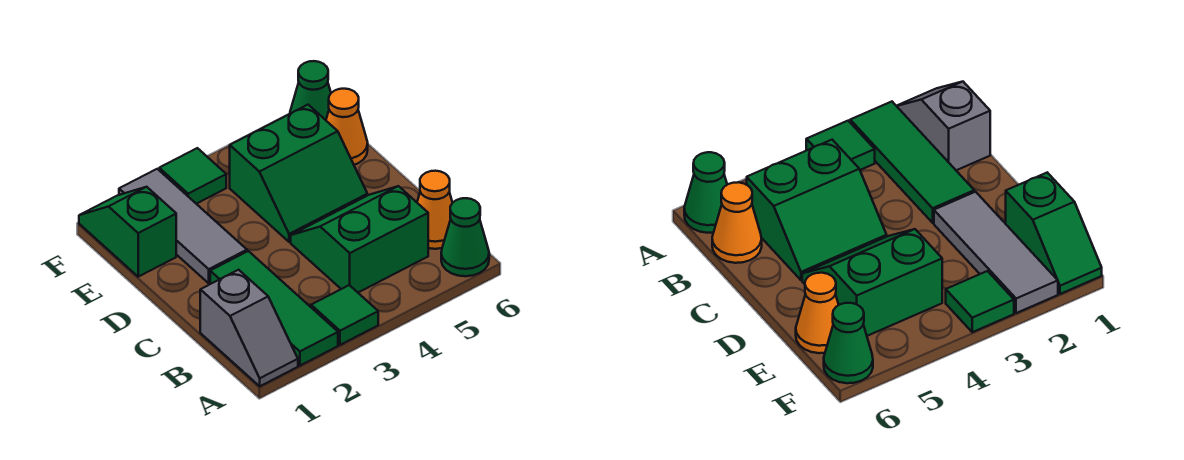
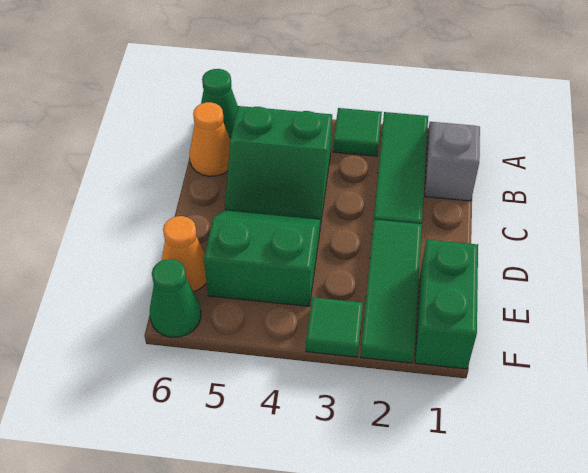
grey tile D2:F2 level 1 -> green tile D2:F2 level 1
green slope E1:F1 level 1 top E -> green brick E1:F1 level 1

